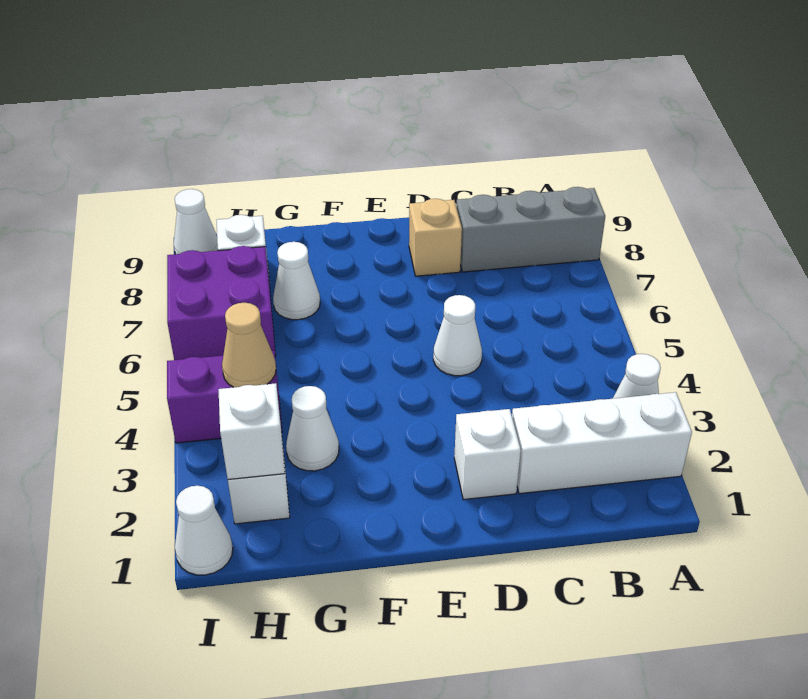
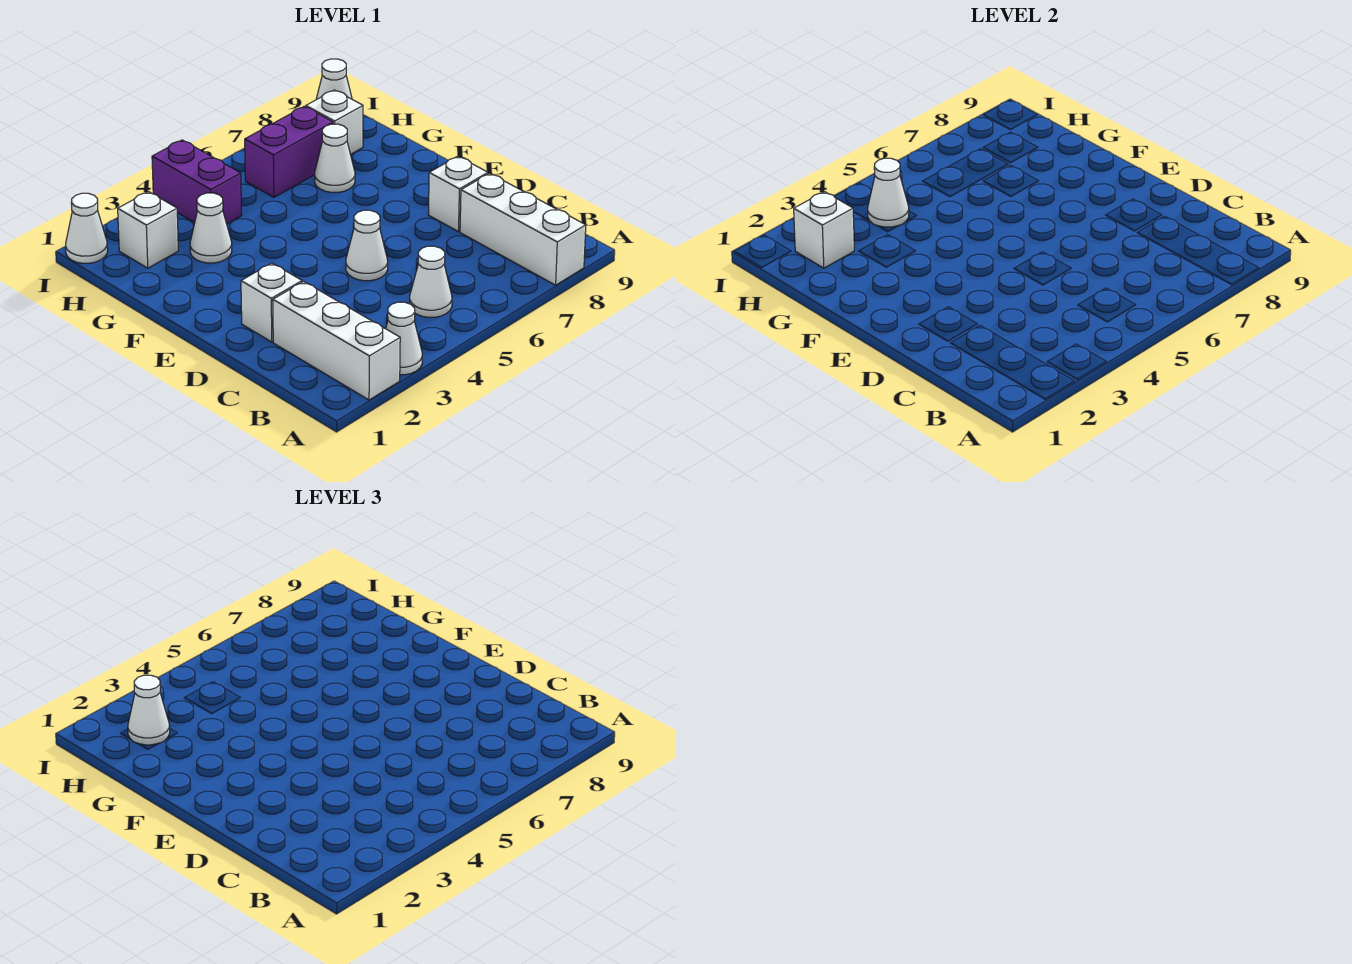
grey brick A8:C8 level 1 -> white brick A8:C8 level 1
none -> white cone B5 level 1
tan brick D8 level 1 -> white brick D8 level 1
none -> white cone H2 level 3
tan cone H4 level 2 -> white cone H4 level 2
purple brick H6:I7 level 1 -> purple brick H6:H7 level 1

